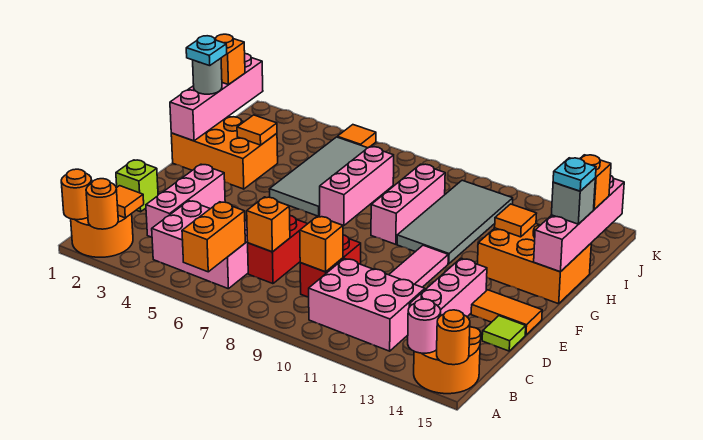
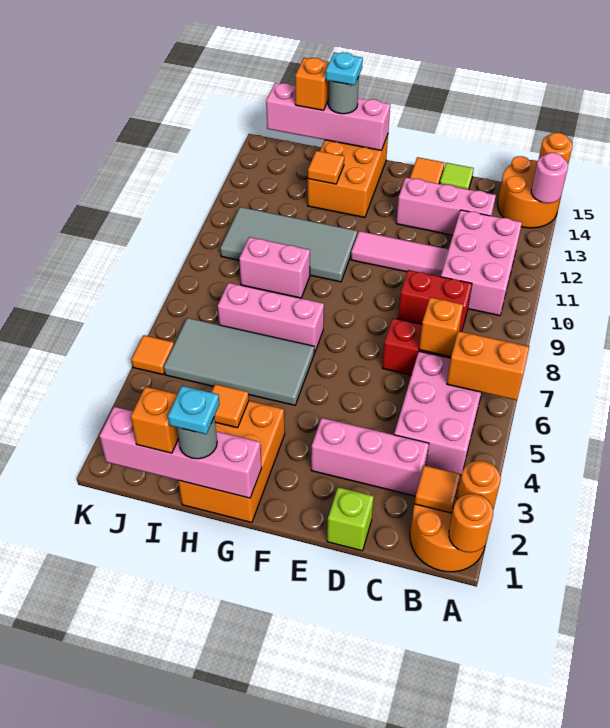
orange brick C9 level 2 -> none
pink brick G9:I9 level 1 -> pink brick H9:I9 level 1
grey brick H15 level 3 -> grey round brick H15 level 3

